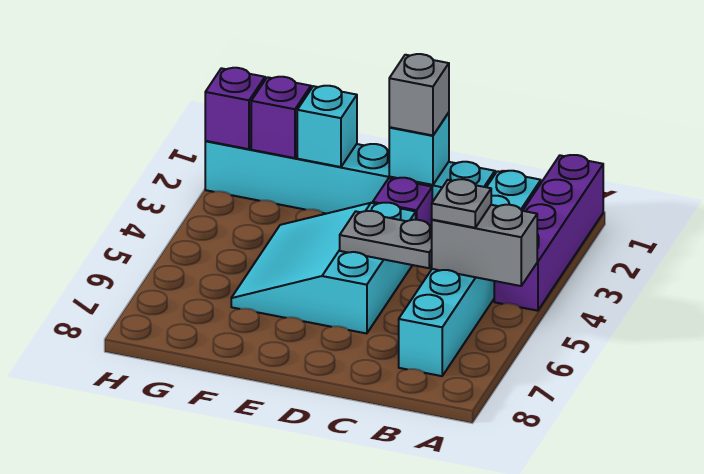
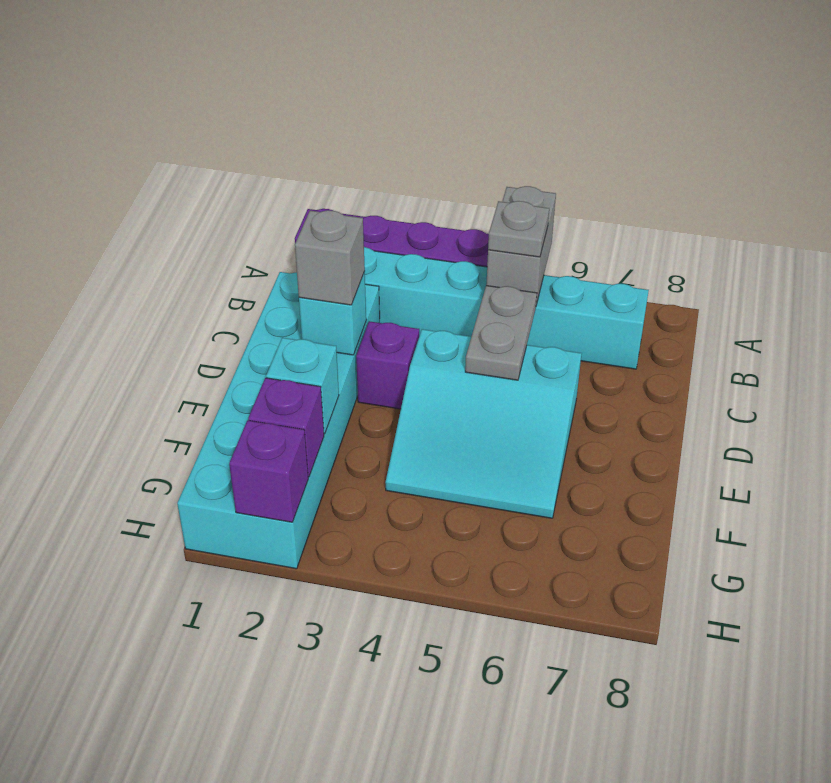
cyan brick C2:H2 level 1 -> cyan brick C1:H2 level 1

